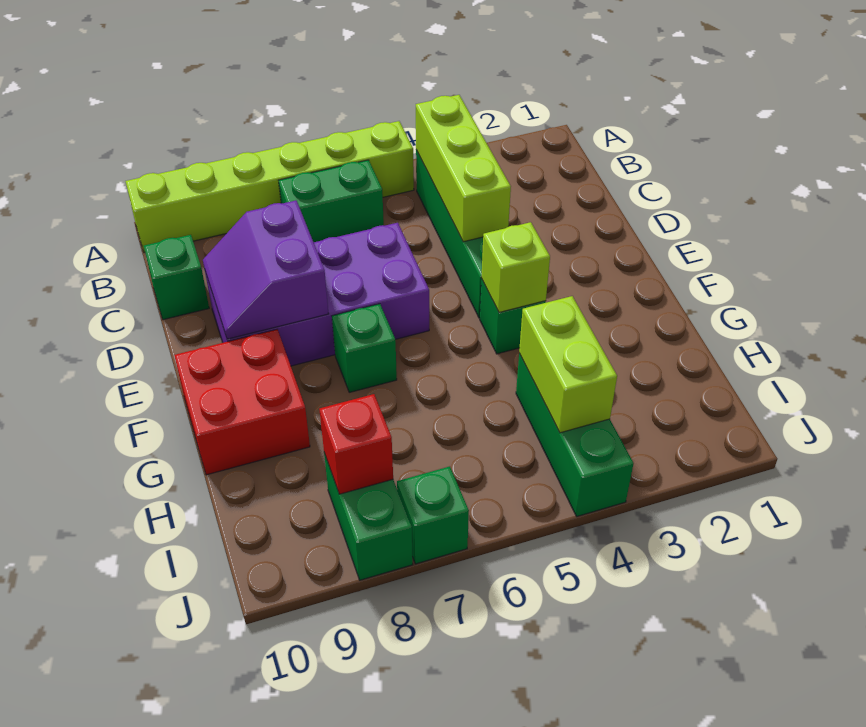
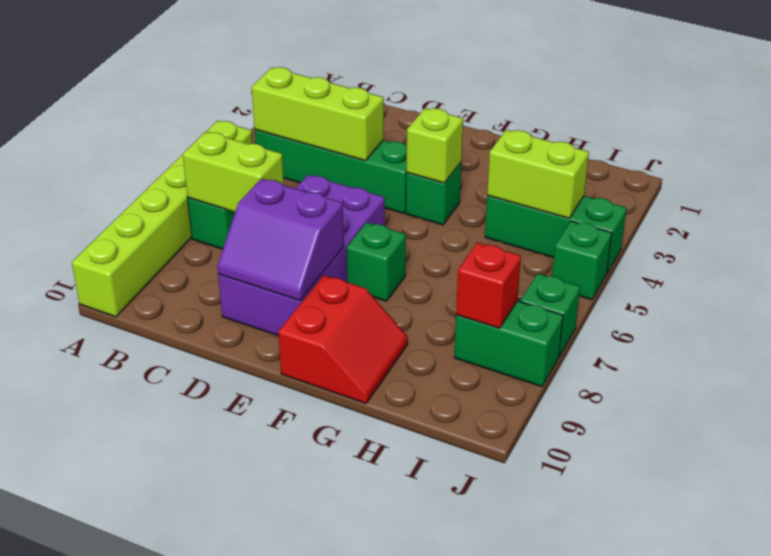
none -> lime brick B7:C7 level 2
green brick C10 level 1 -> green brick J5 level 1
red brick F9:G10 level 1 -> red slope F9:G10 level 1 top F

